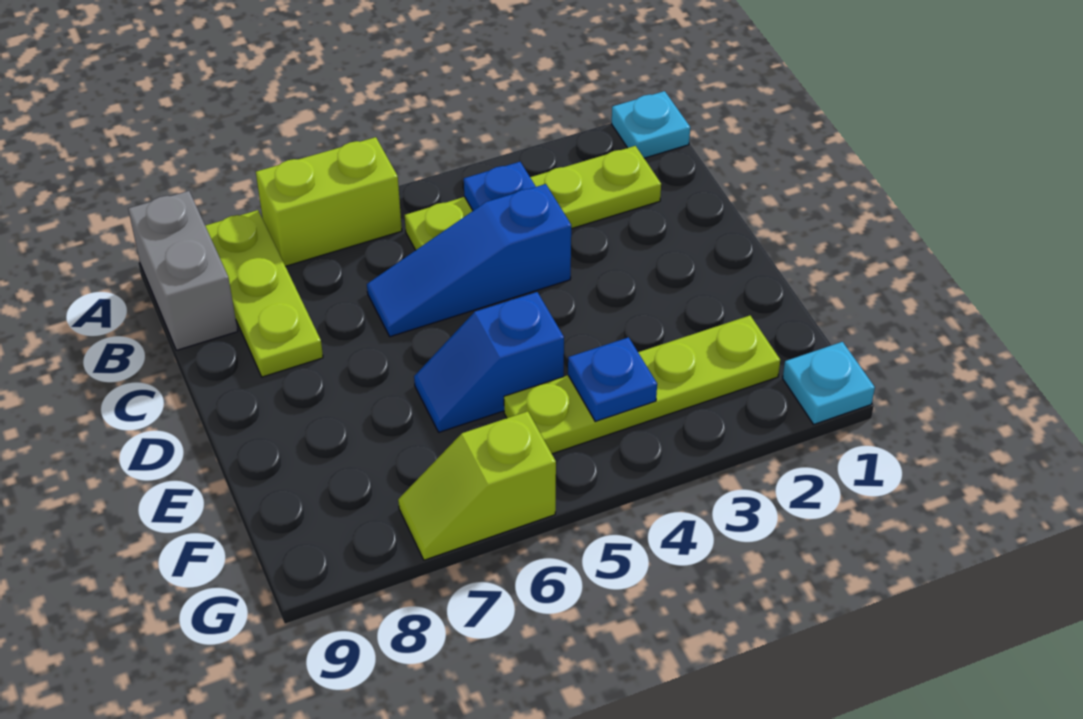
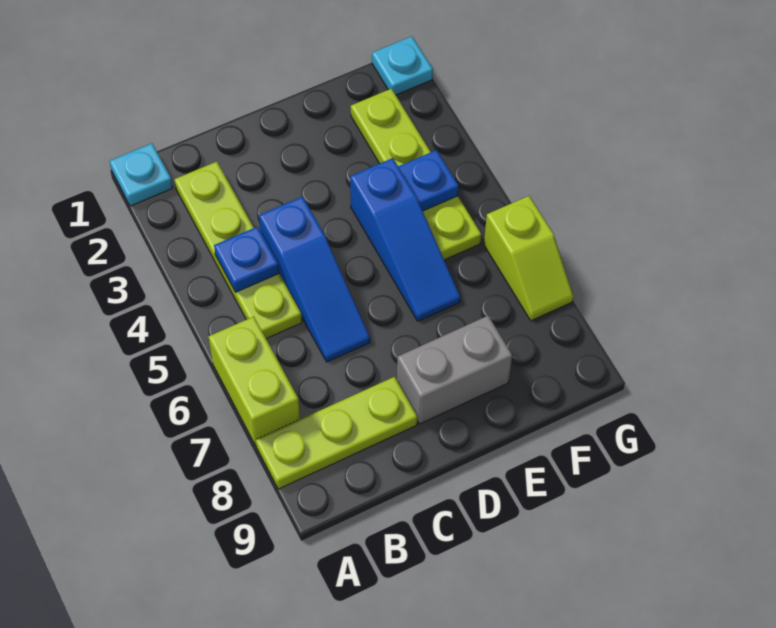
grey brick A9:B9 level 1 -> grey brick D8:E8 level 1
blue slope E5:E6 level 1 top 5 -> blue slope E4:E6 level 1 top 4

